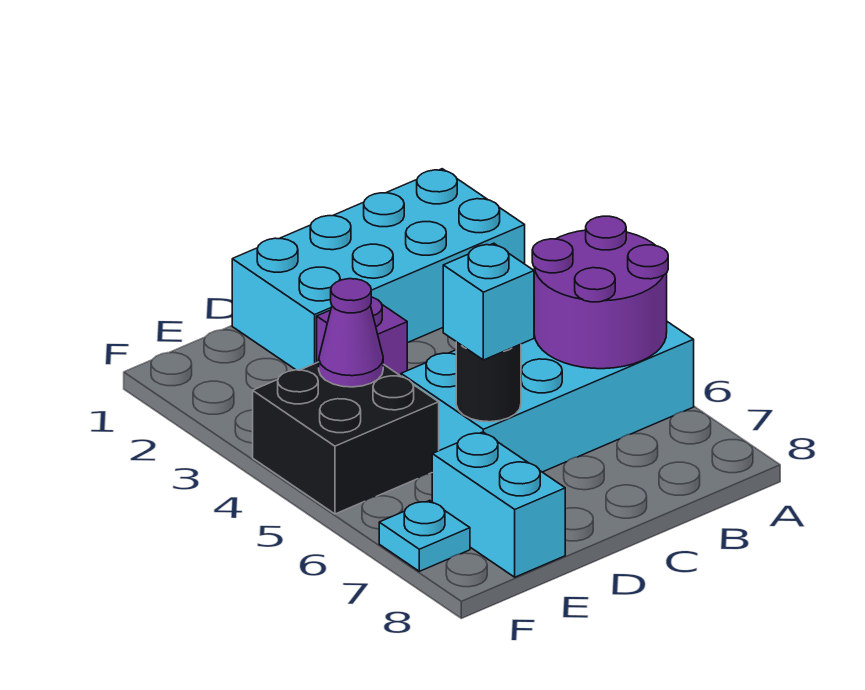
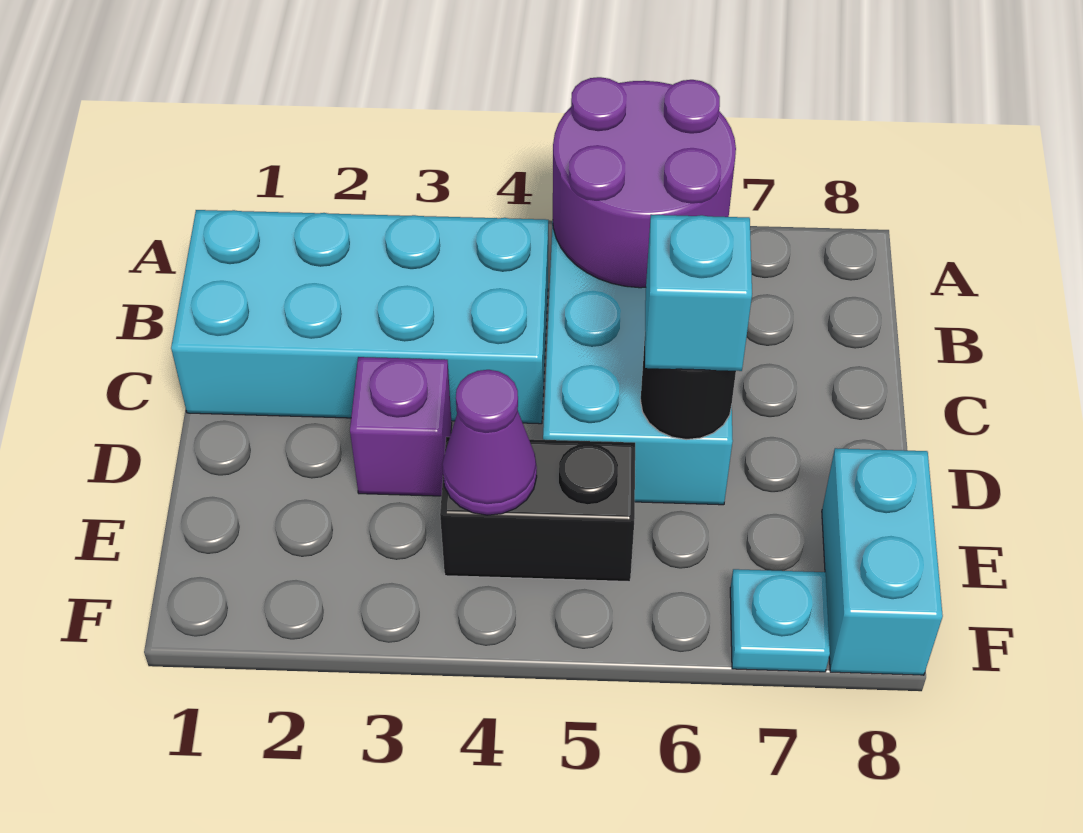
cyan brick A1:D2 level 1 -> cyan brick B1:C4 level 1
black brick E4:F5 level 1 -> black brick E4:E5 level 1
cyan brick E7:E8 level 1 -> cyan brick E8:F8 level 1

